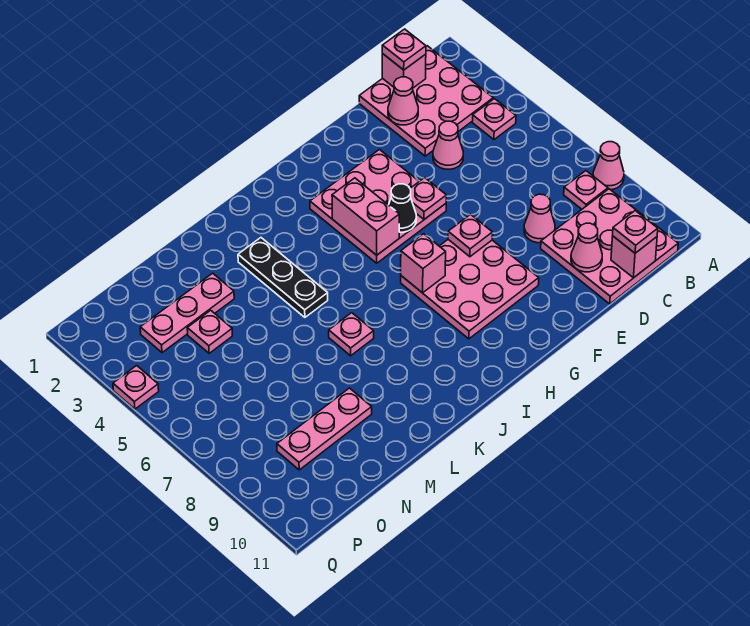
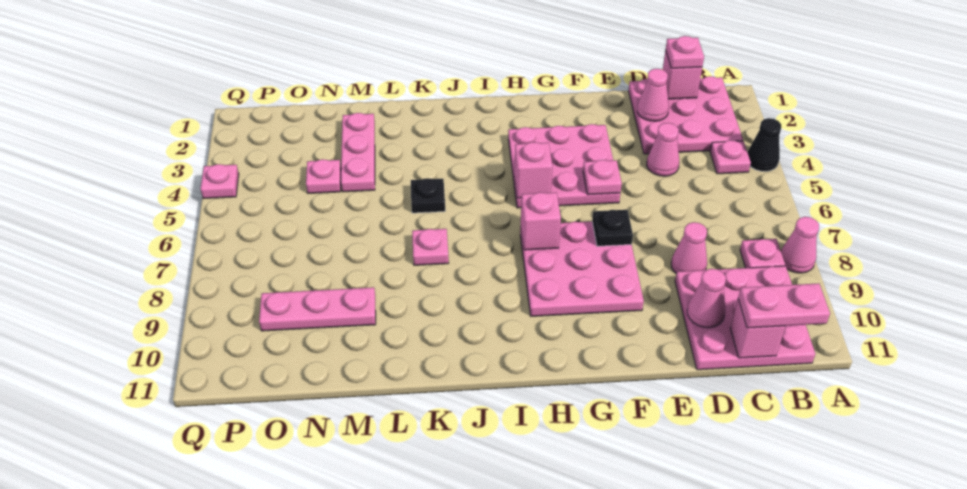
pink plate C11 level 3 -> pink plate B11:C11 level 3
pink plate F7 level 2 -> black plate F7 level 2
black cone G5 level 2 -> black cone A4 level 1
pink brick H4:H5 level 2 -> pink brick H5 level 2
black plate K3:K5 level 1 -> black plate K5 level 1
pink plate M3:O3 level 1 -> pink plate M2:M4 level 1

